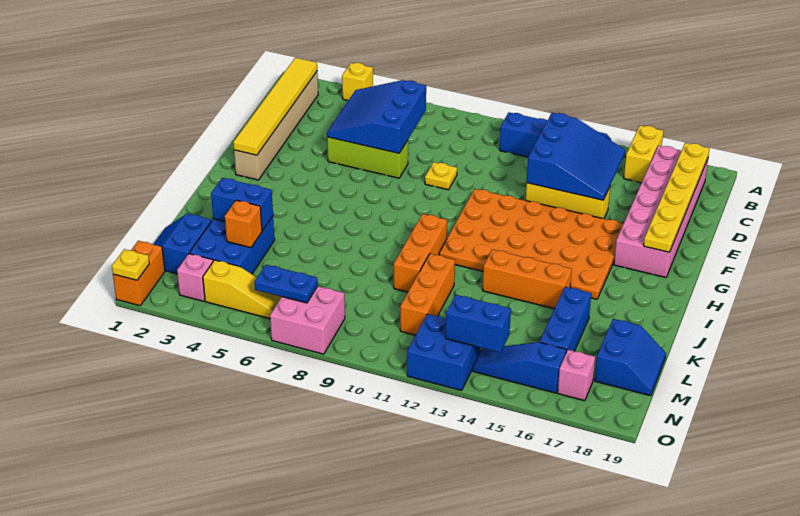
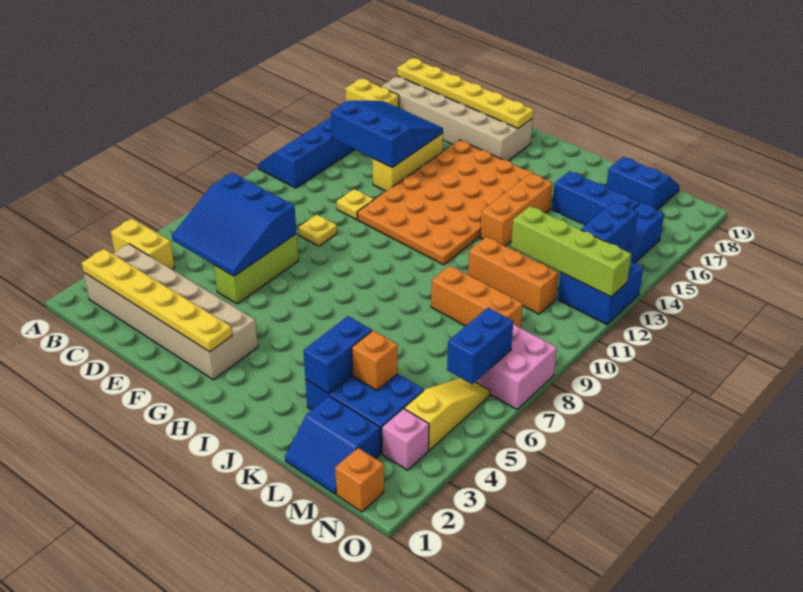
yellow brick A4 level 1 -> yellow brick A4:B4 level 1
tan brick B2:G2 level 1 -> tan brick B2:G3 level 1
yellow tile B2:G2 level 2 -> yellow plate B2:G2 level 2
pink brick B17:G18 level 1 -> tan brick B17:G18 level 1
orange brick I10:K10 level 1 -> orange brick K9:M9 level 1
none -> lime brick L12:O12 level 2
orange brick N1:O1 level 1 -> orange brick N1 level 1
blue plate N6:N7 level 2 -> blue brick N6:N7 level 2
pink brick N17 level 1 -> none
yellow plate O1 level 2 -> yellow plate E11 level 1

